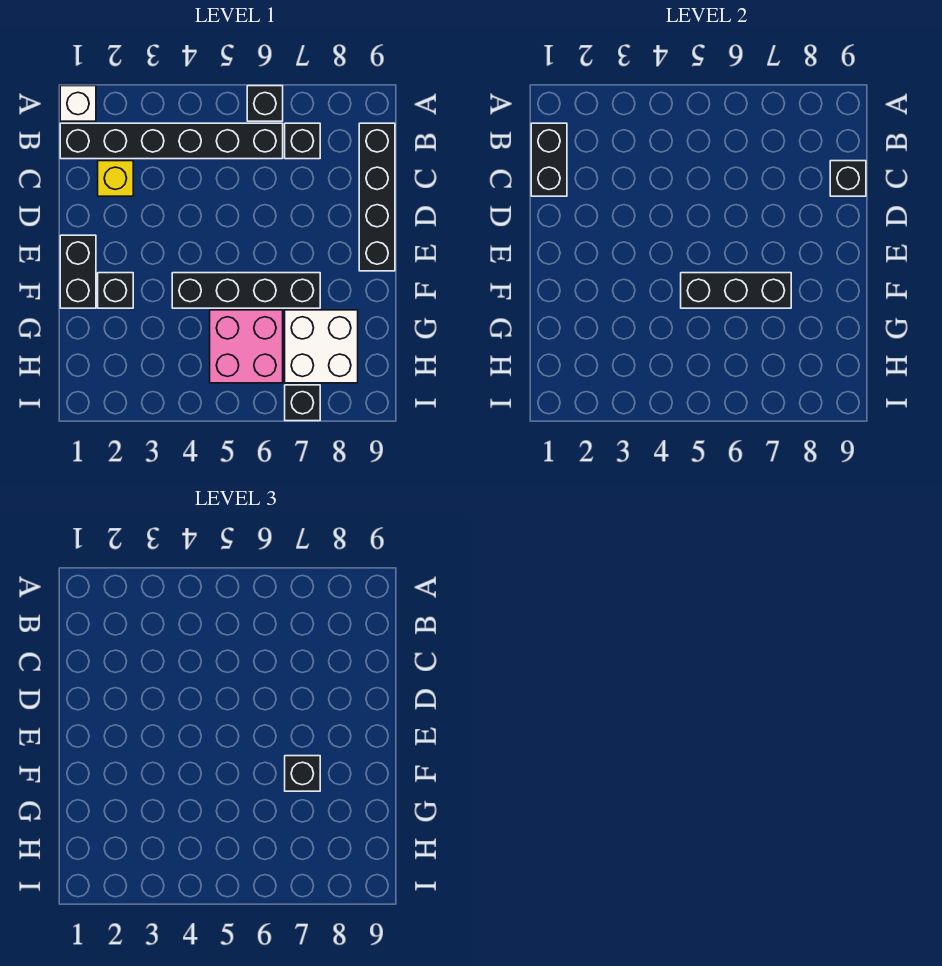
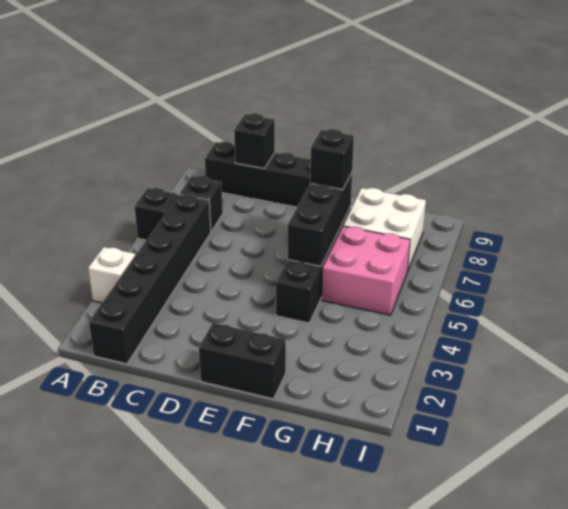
white brick A1 level 1 -> white brick A3 level 1
black brick B1:C1 level 2 -> none
yellow brick C2 level 1 -> none
black brick F2 level 1 -> none
black brick I7 level 1 -> none

